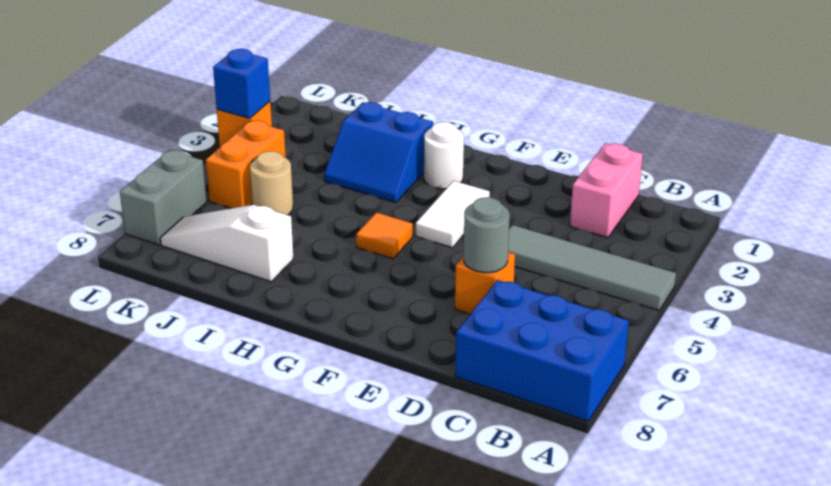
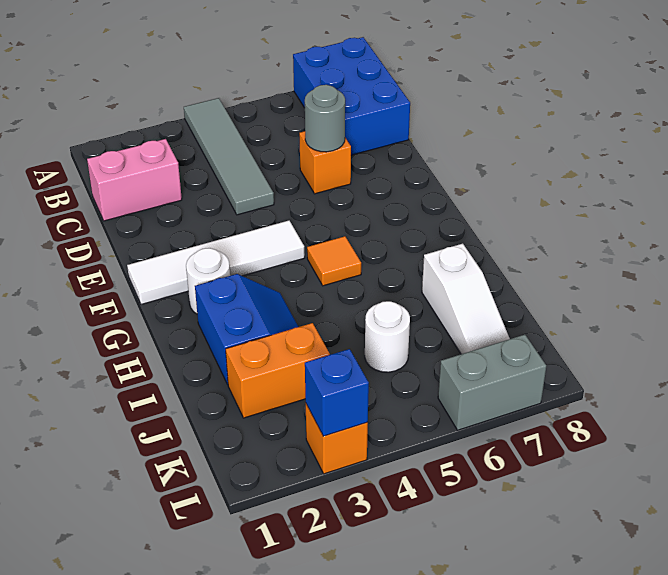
white tile F3:F4 level 1 -> white tile F1:F4 level 1
tan round brick J5 level 1 -> white round brick J5 level 1
orange brick K4:K5 level 1 -> orange brick J2:J3 level 1

